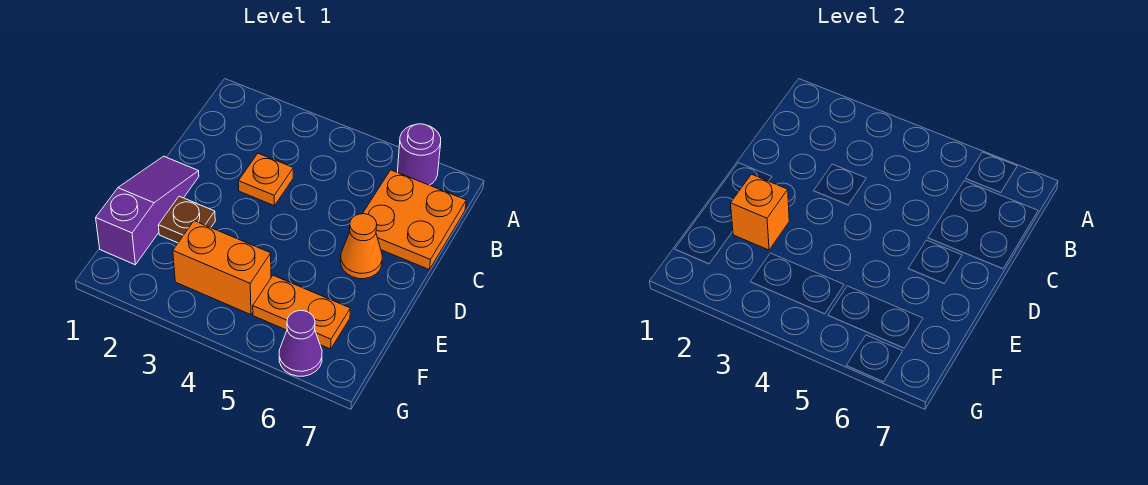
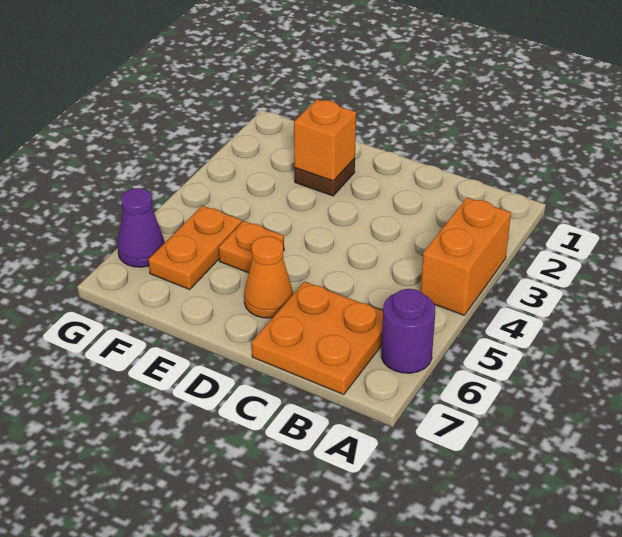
orange plate C3 level 1 -> orange plate E5 level 1
purple slope D1:F1 level 1 top F -> none
orange brick F3:F4 level 1 -> orange brick A3:A4 level 1

